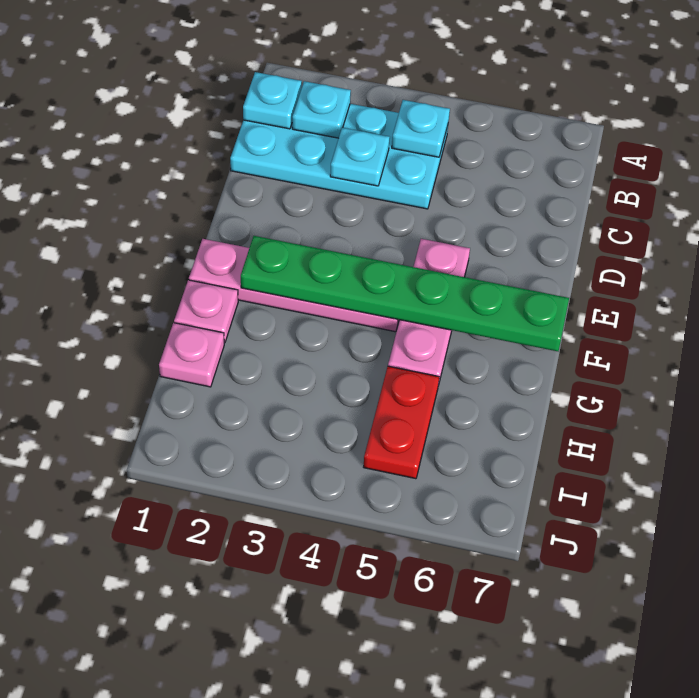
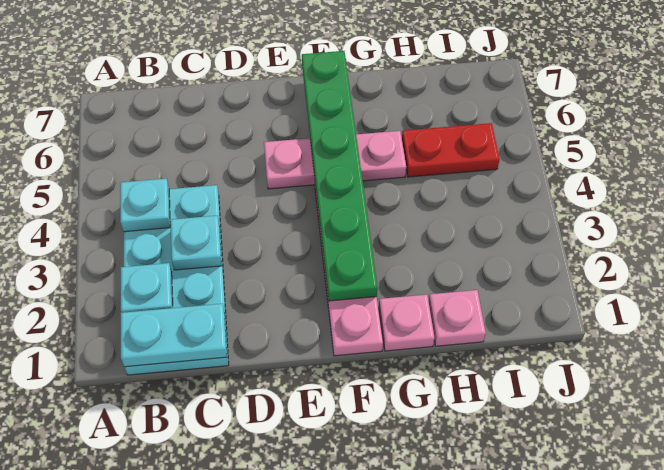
cyan plate B1 level 2 -> cyan plate B1:C1 level 2

